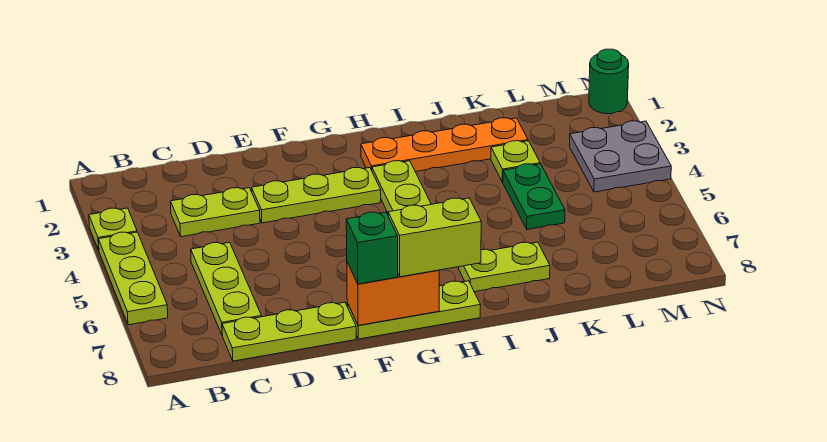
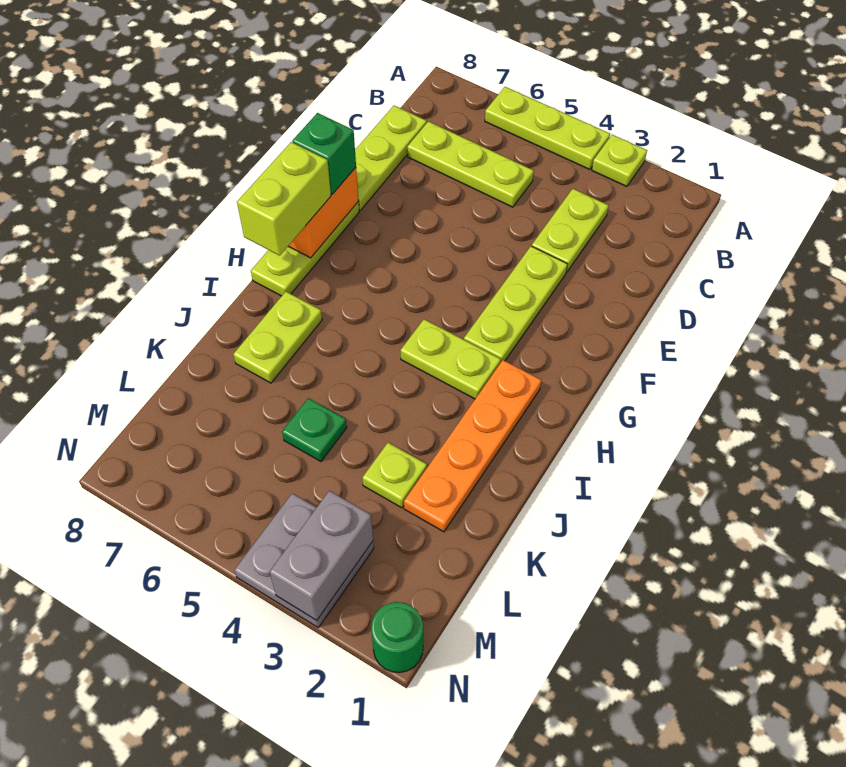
green plate K4:K5 level 1 -> green plate K5 level 1
none -> grey brick M3:N3 level 2

